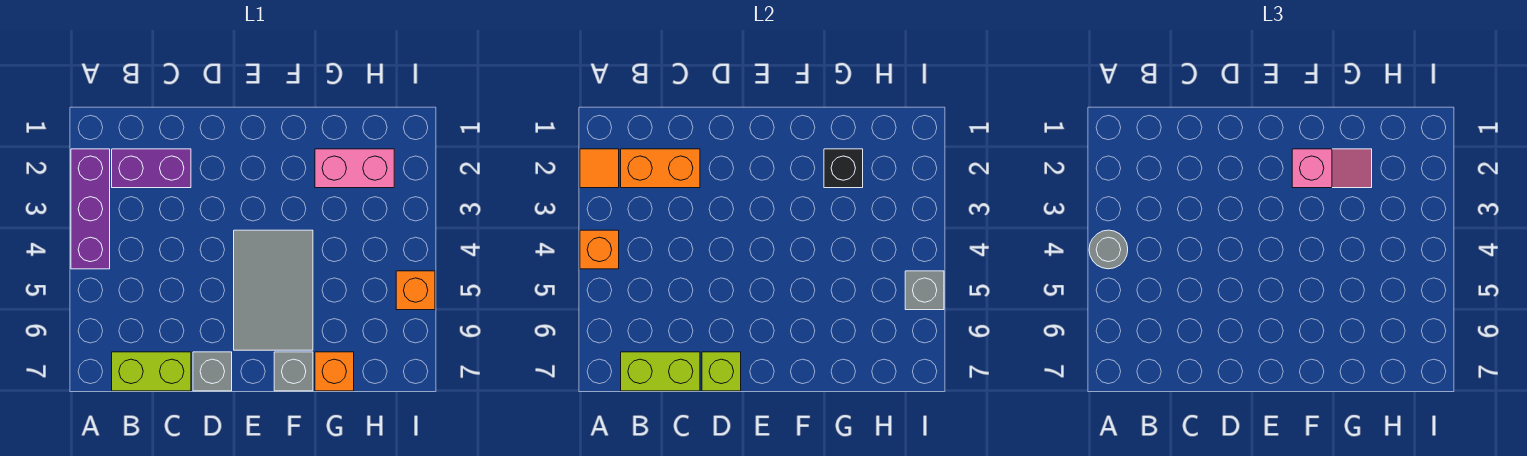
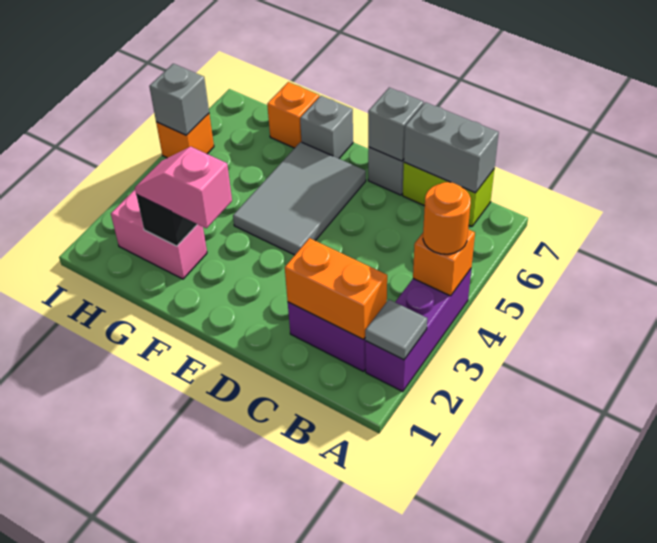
orange tile A2 level 2 -> grey tile A2 level 2
grey round brick A4 level 3 -> orange round brick A4 level 3
lime brick B7:C7 level 2 -> grey brick B7:C7 level 2
lime brick D7 level 2 -> grey brick D7 level 2

